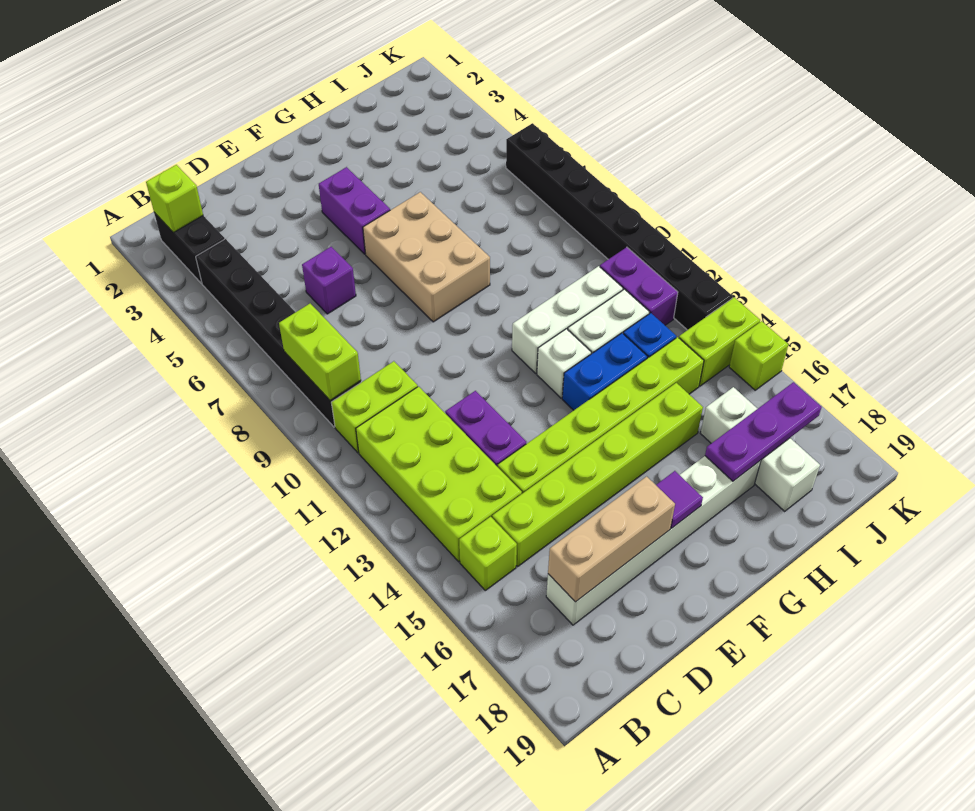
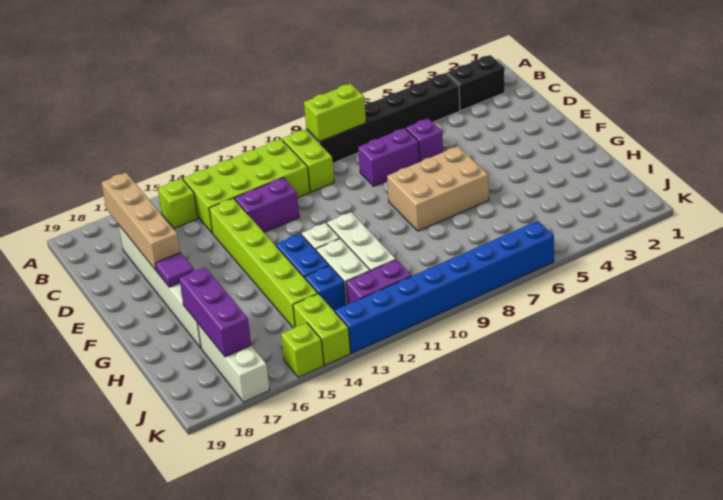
lime brick B2 level 2 -> none
lime brick C15:H15 level 1 -> none
tan brick C17:E17 level 2 -> tan brick B17:E17 level 2
purple brick F4:F5 level 1 -> purple brick D7:D8 level 1
purple plate H17:J17 level 2 -> purple brick H17:J17 level 2
white brick I16:I18 level 1 -> white brick I17:K17 level 1
black brick K6:K13 level 1 -> blue brick K6:K13 level 1

